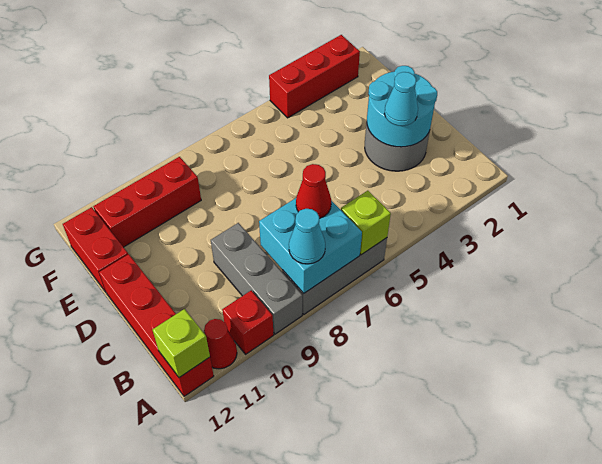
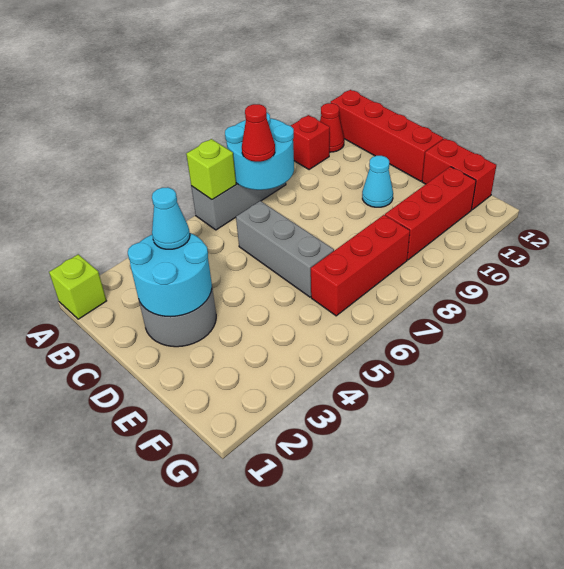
cyan brick A7:B8 level 2 -> cyan round brick A7:B8 level 2
cyan cone A8 level 3 -> cyan cone D10 level 1
grey brick A9:C9 level 1 -> grey brick C6:E6 level 1
lime brick A12 level 2 -> lime brick A1 level 1
red brick G2:G4 level 1 -> red brick F6:F8 level 1

